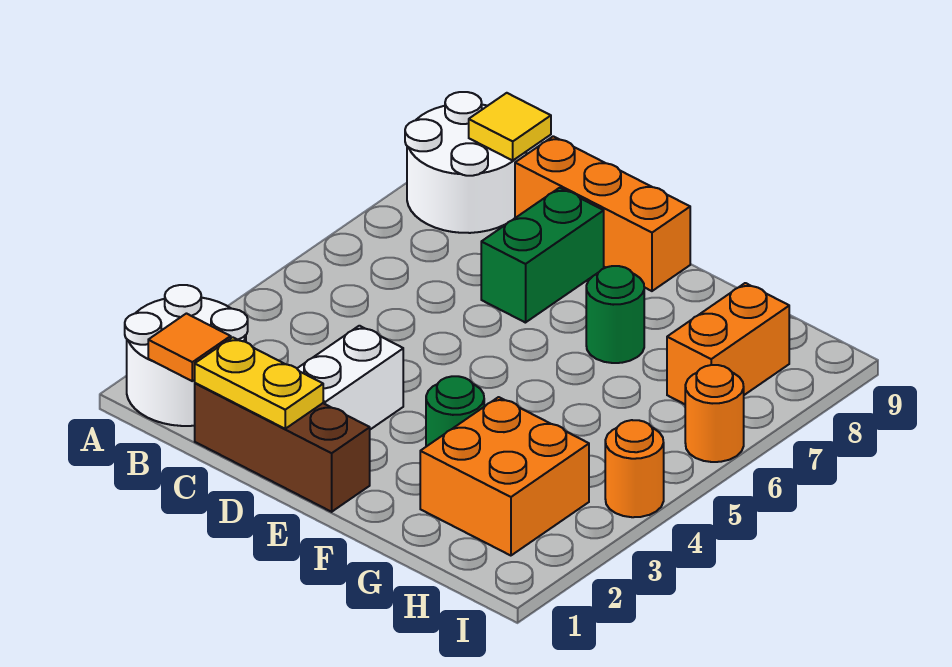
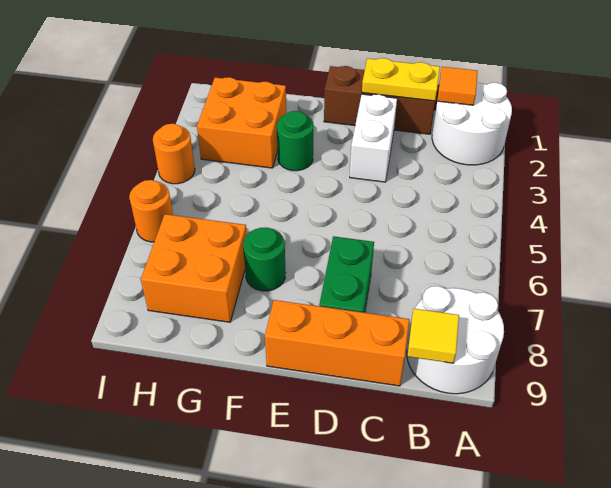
orange brick H7:H8 level 1 -> orange brick G7:H8 level 1

